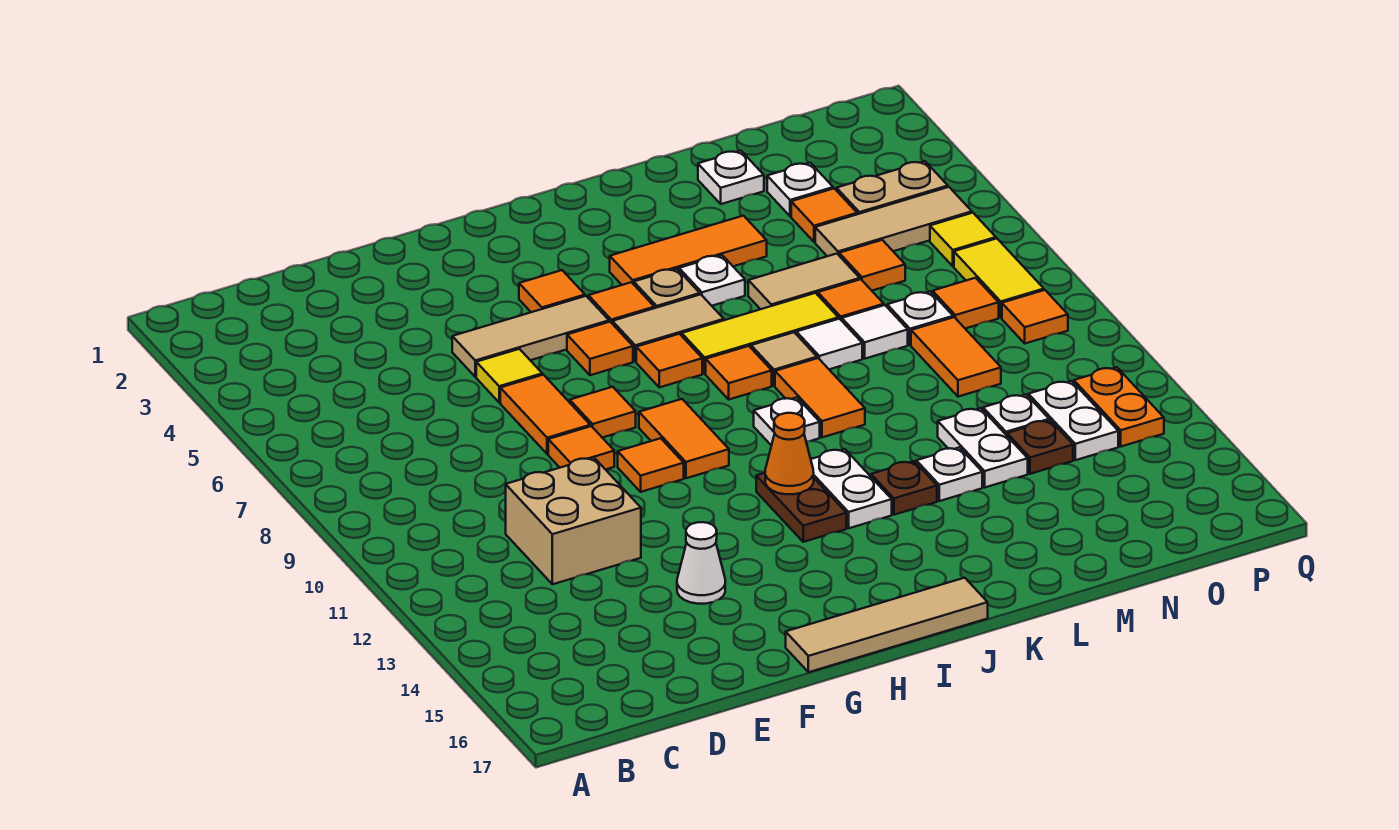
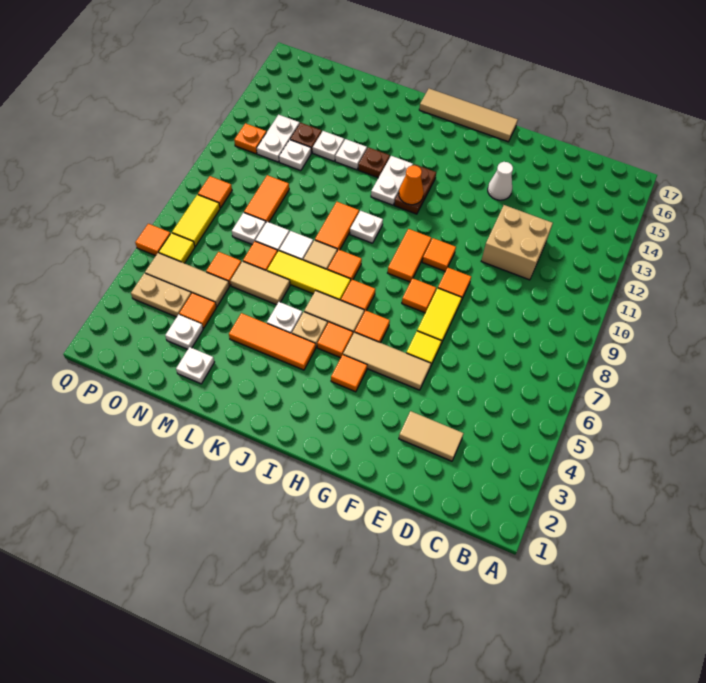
none -> tan tile D3:E3 level 1
orange tile F7:F8 level 1 -> yellow tile F7:F8 level 1
white plate M12:M13 level 1 -> white plate M13 level 1
orange tile O8 level 1 -> orange tile Q6 level 1
orange plate P12:P13 level 1 -> orange plate P12 level 1

